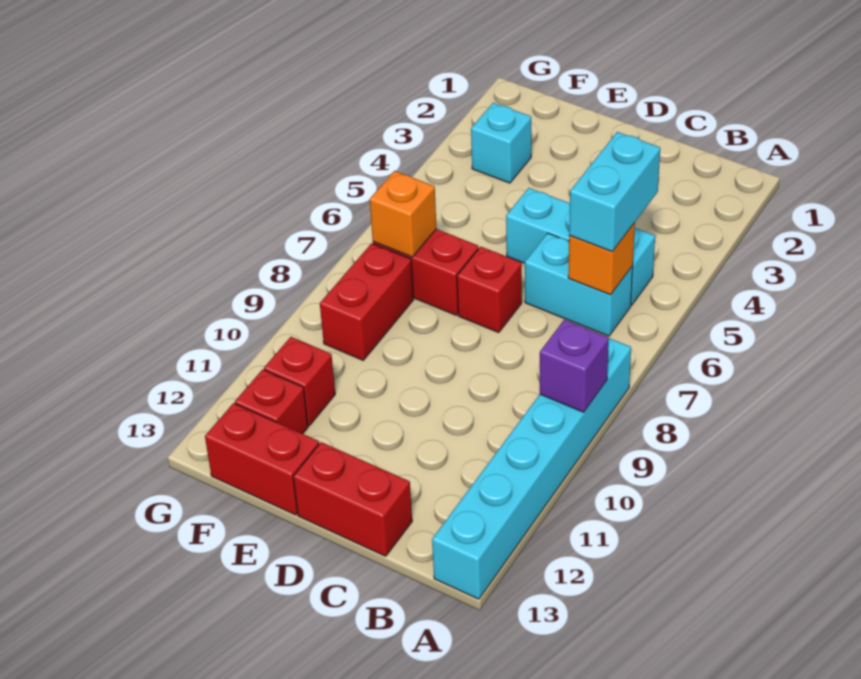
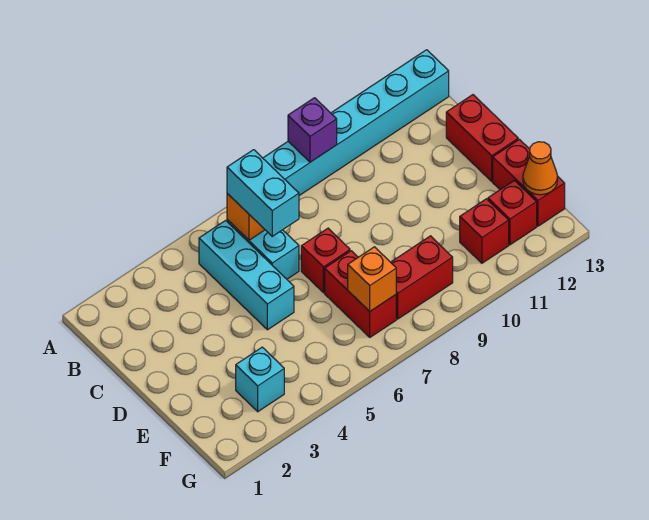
cyan brick B5:B6 level 3 -> cyan brick B6:C6 level 3
none -> orange cone F13 level 2

